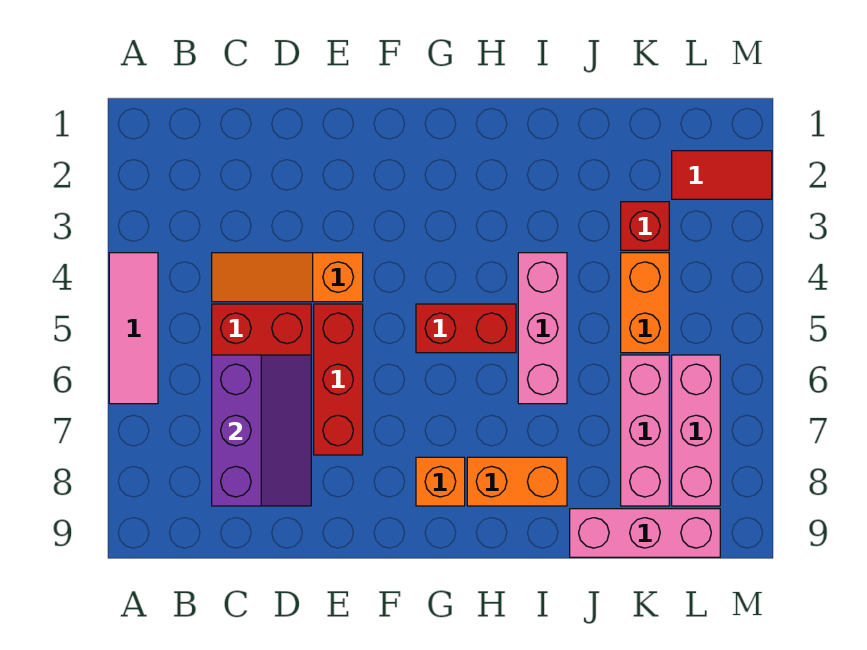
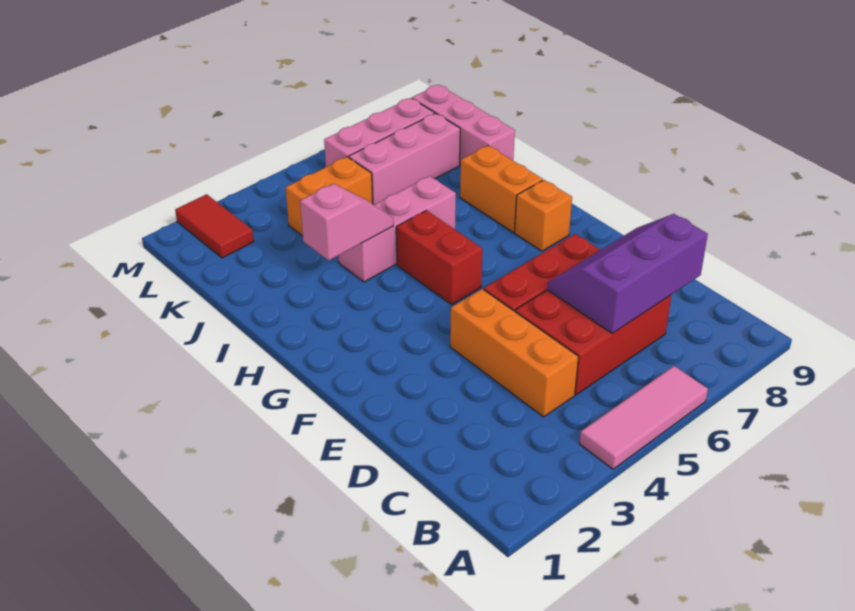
orange slope C4:E4 level 1 top E -> orange brick C4:E4 level 1
none -> pink slope I3:I4 level 2 top 3
red brick K3 level 1 -> none

